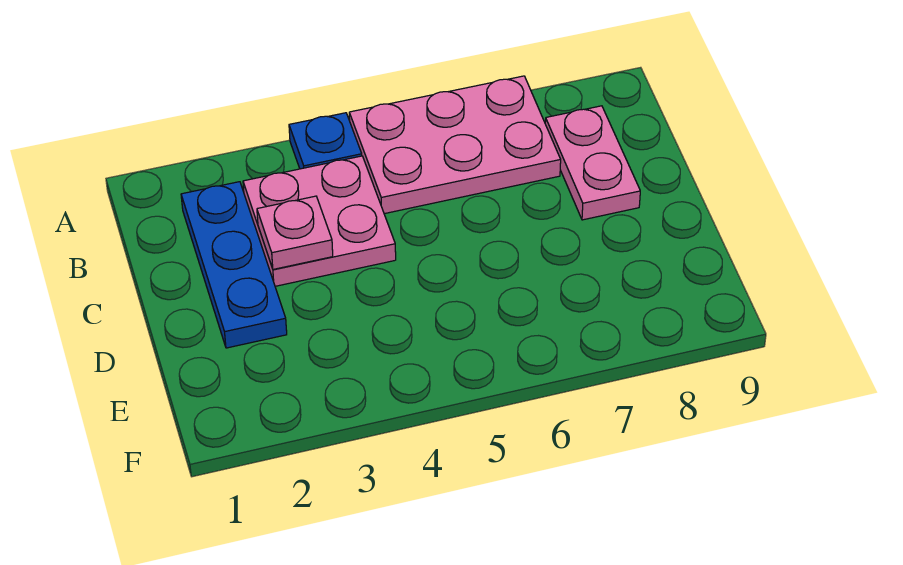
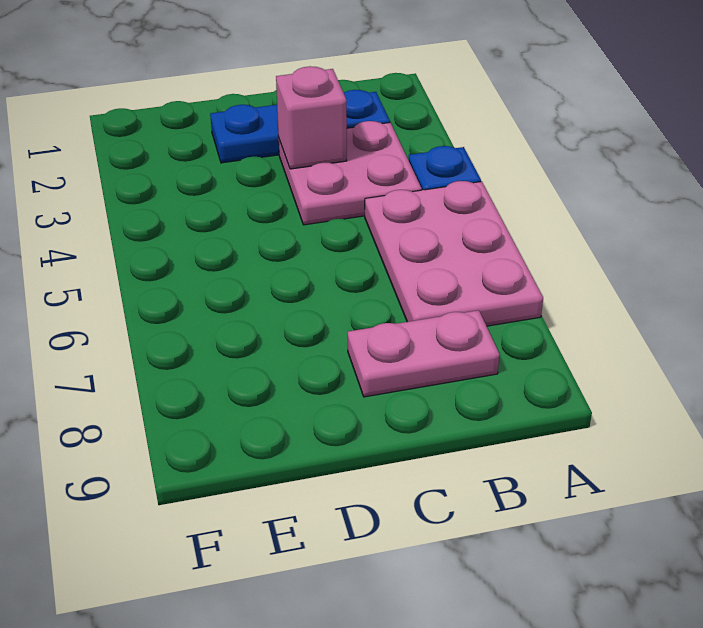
pink plate C3 level 2 -> pink brick C3 level 2

